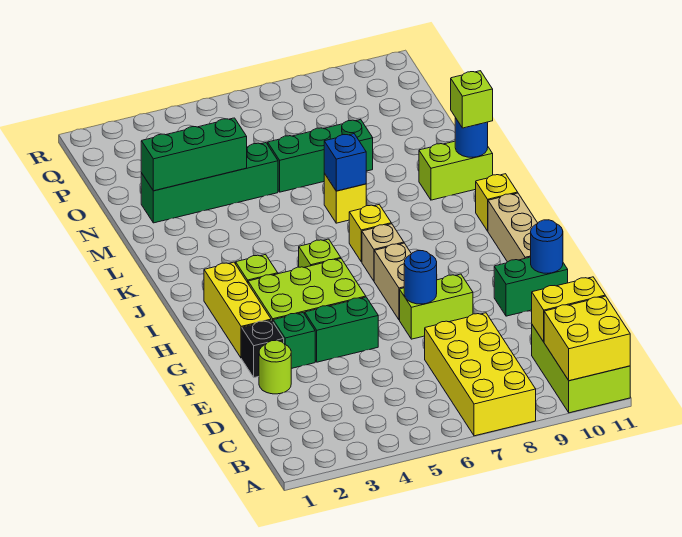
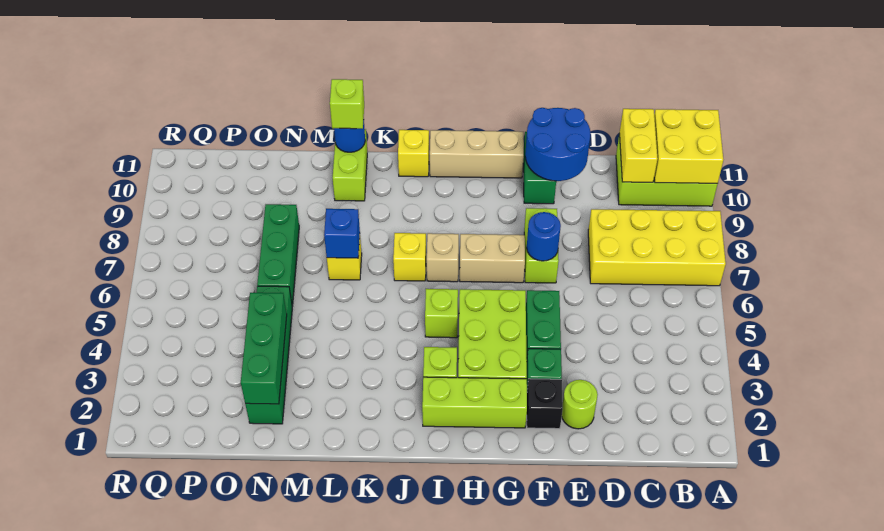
blue round brick F11 level 2 -> blue round brick E10:F11 level 2
yellow brick G2:I2 level 1 -> lime brick G2:I2 level 1

